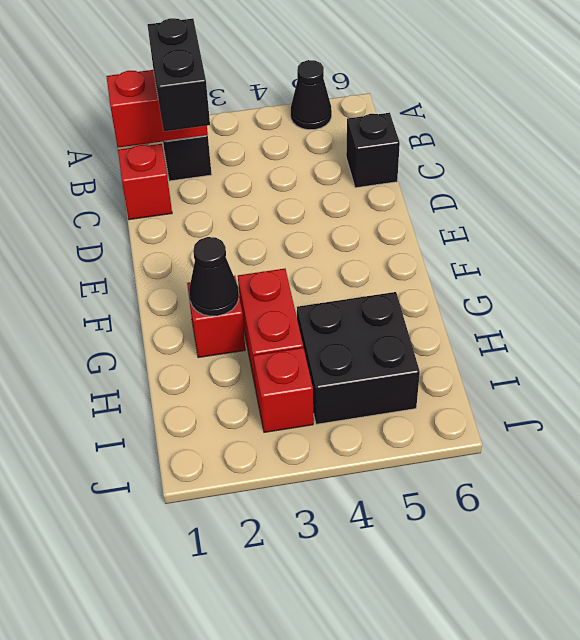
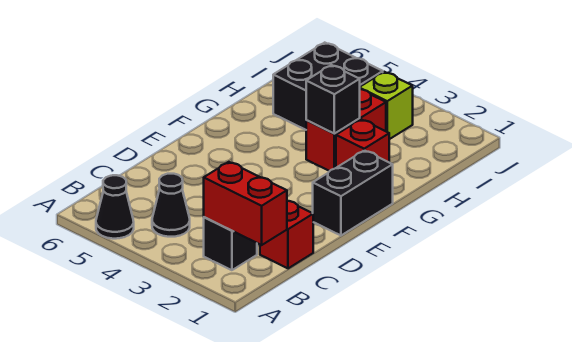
black brick B2:C2 level 3 -> black brick E1:F1 level 1
black brick C6 level 1 -> black brick G3 level 2
black cone G2 level 2 -> black cone B4 level 1
red brick I3 level 1 -> lime brick I3 level 1

